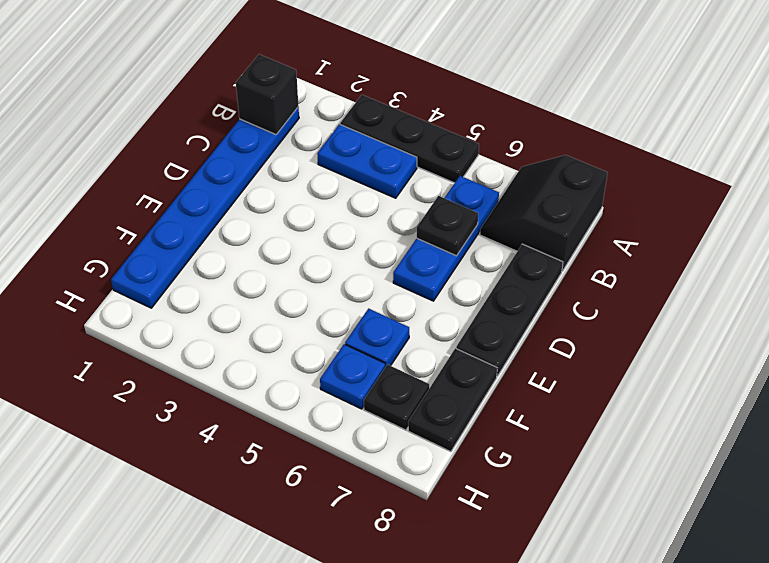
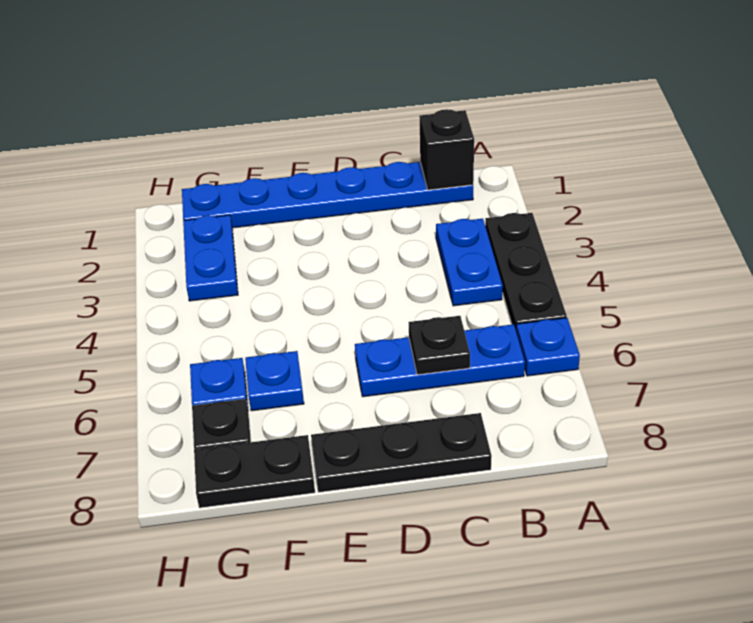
none -> blue plate A6 level 1
black slope A7:B8 level 1 top 8 -> none
none -> blue plate G2:G3 level 1

